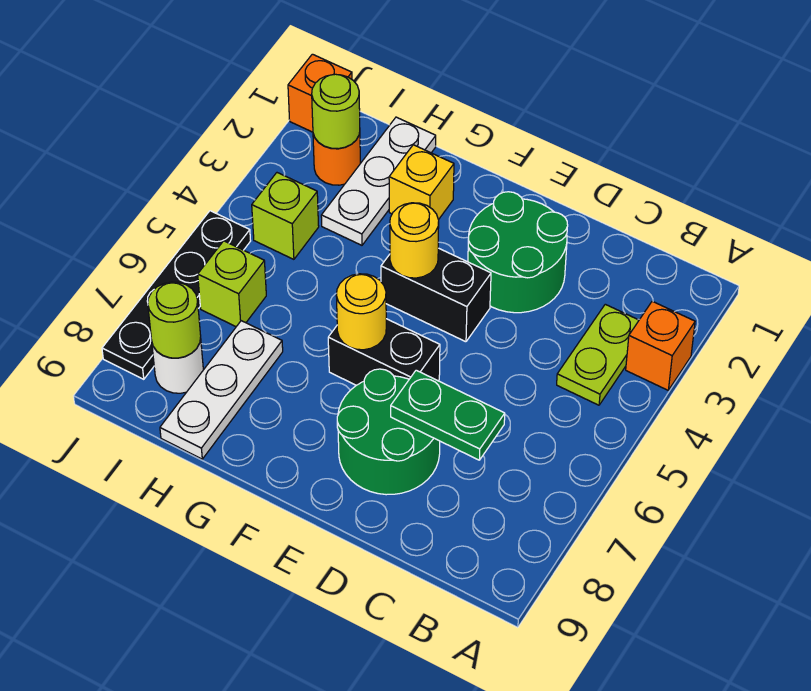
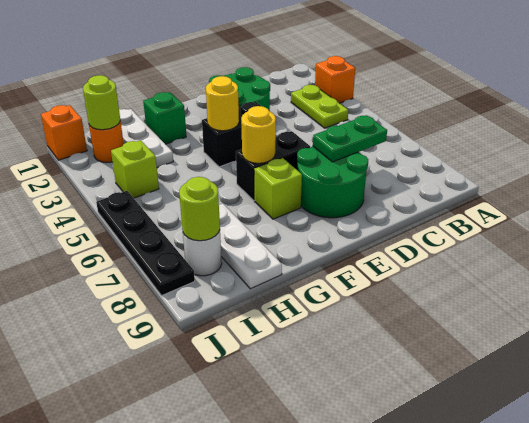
yellow brick G2 level 1 -> green brick G2 level 1
lime brick I6 level 1 -> lime brick F7 level 1

